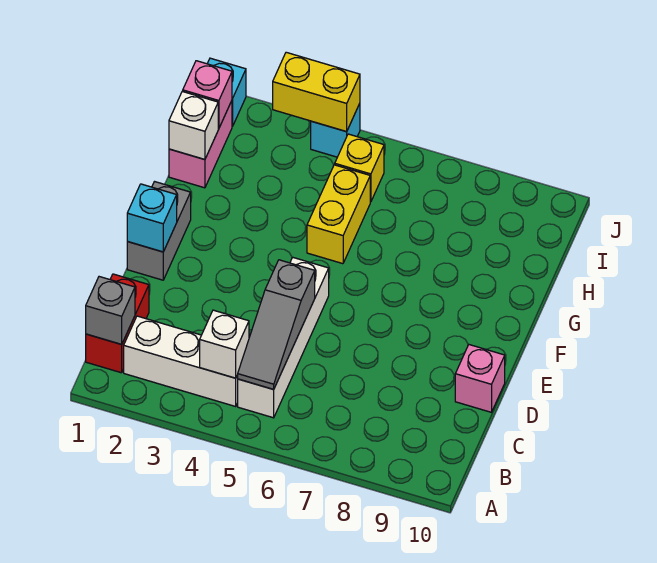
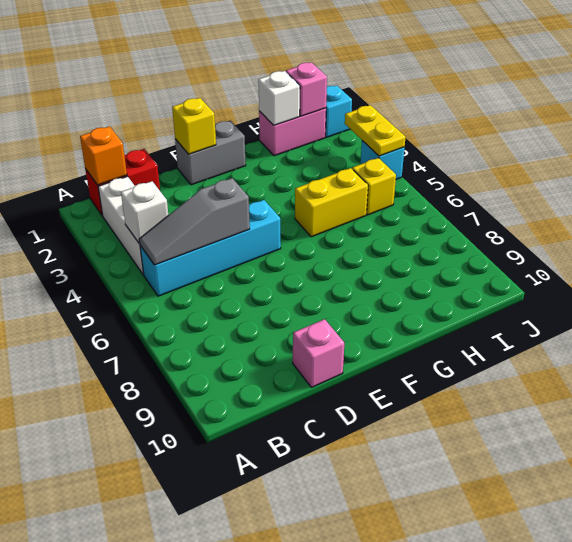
grey brick B1 level 2 -> orange brick B1 level 2
white brick B5:E5 level 1 -> cyan brick B5:E5 level 1
cyan brick E1 level 2 -> yellow brick E1 level 2
yellow brick J3:J4 level 2 -> yellow plate J3:J4 level 2

